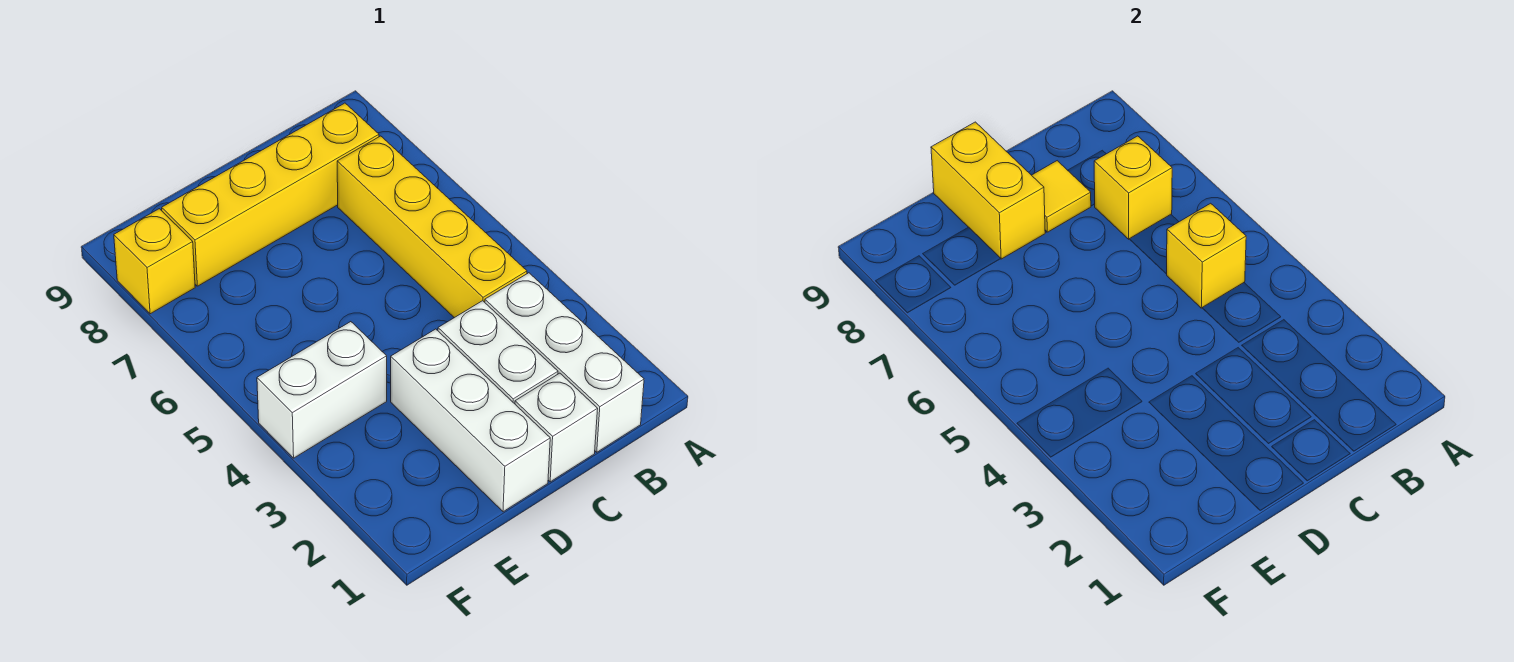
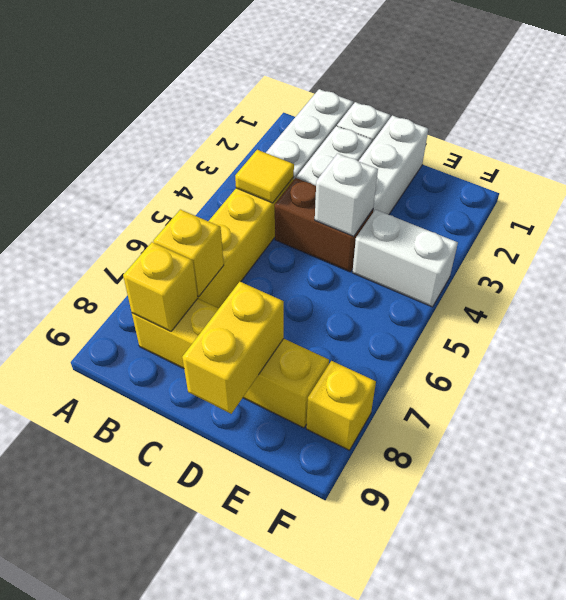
yellow brick B5 level 2 -> yellow brick B8 level 2
none -> brown brick C4:D4 level 1
yellow tile C8 level 2 -> yellow tile B4 level 2
none -> white brick D4 level 2

